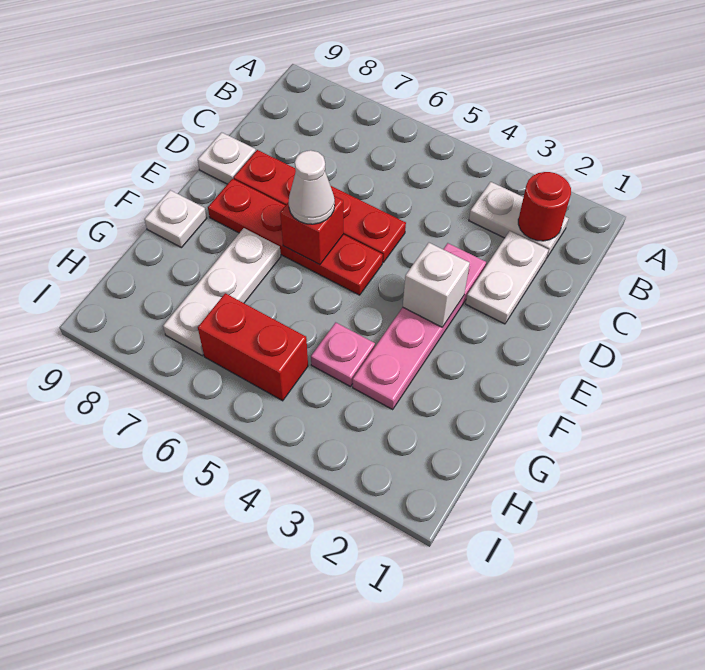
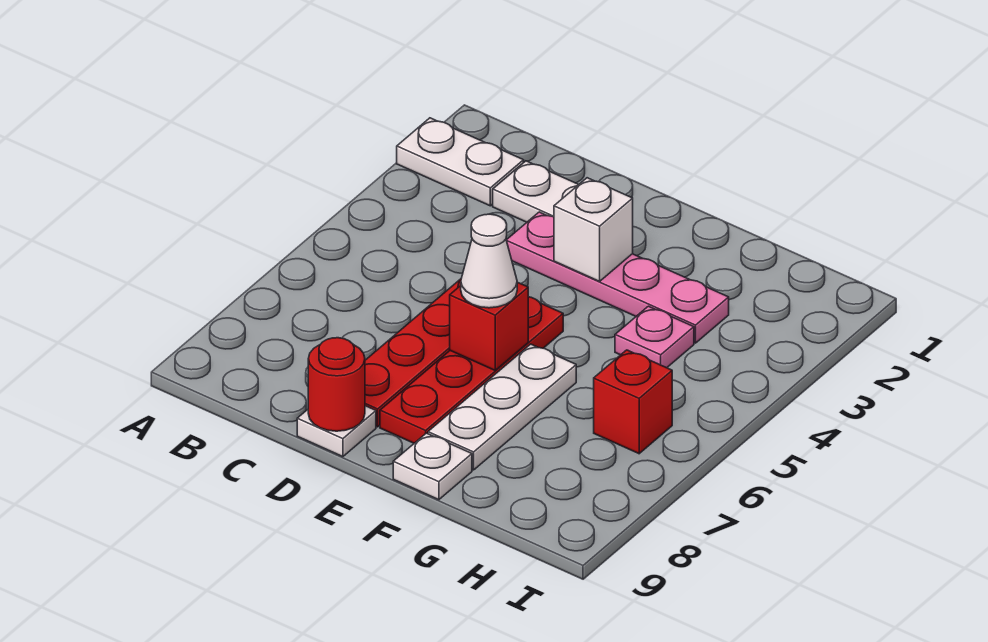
white plate B2:B3 level 1 -> white plate A2:B2 level 1
red round brick B2 level 2 -> red round brick D9 level 2
white plate F7:H7 level 1 -> white plate F6:F8 level 1
red brick H5:H6 level 1 -> red brick H6 level 1

